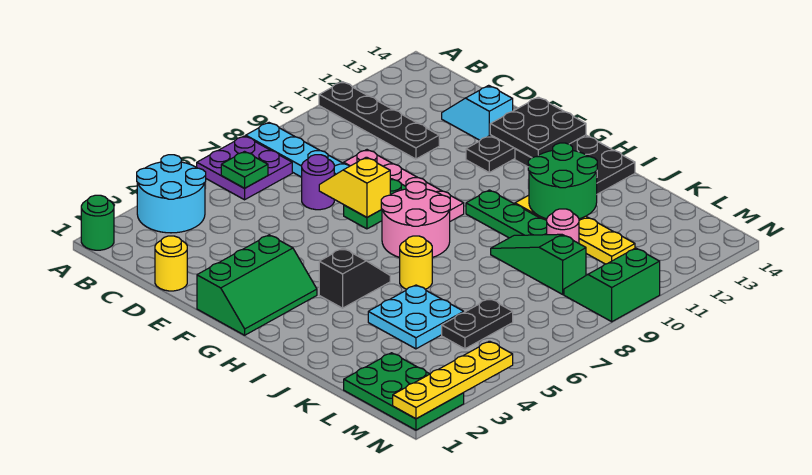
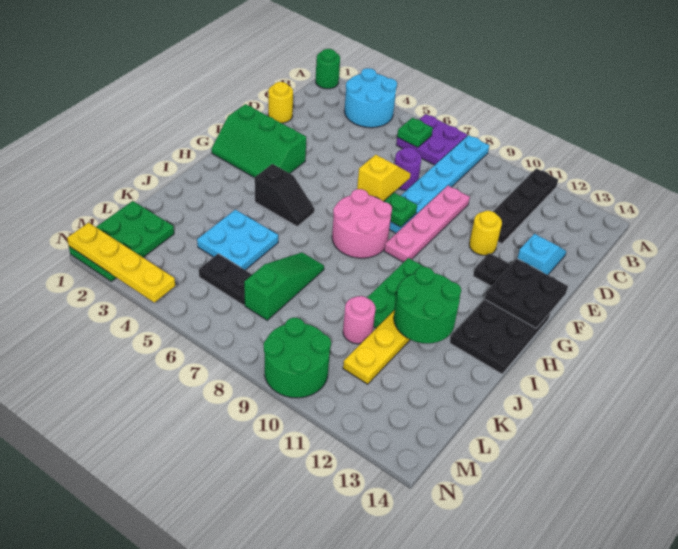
yellow round brick I6 level 1 -> yellow round brick E11 level 1
green slope J9:L9 level 1 top L -> green slope J7:L7 level 1 top L
green slope M9:N10 level 1 top N -> green round brick M9:N10 level 1

